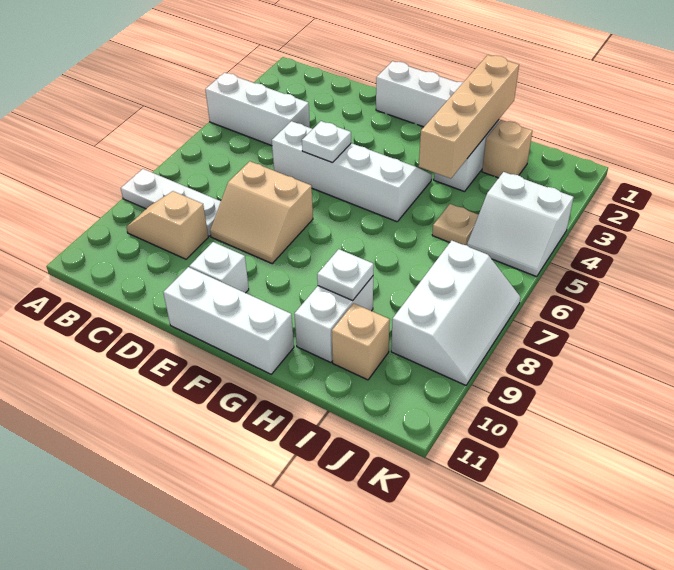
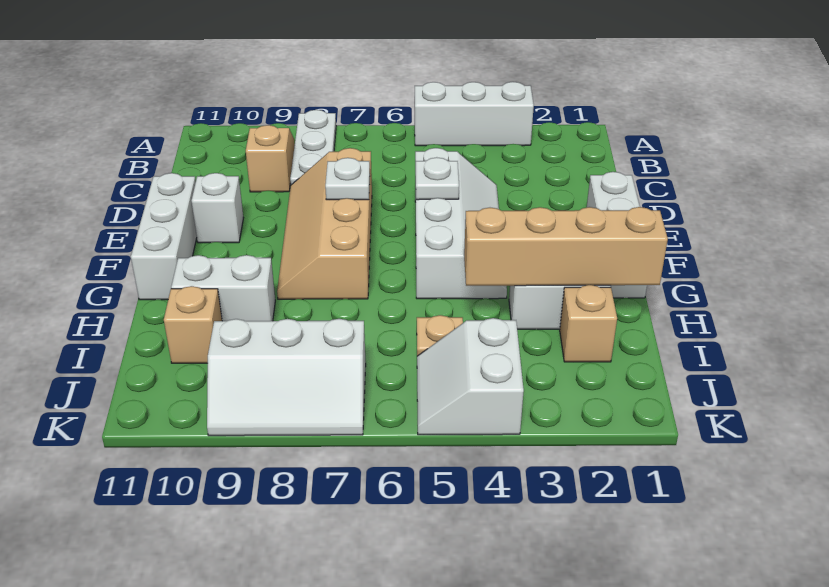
white brick A4:C4 level 1 -> white brick A3:A5 level 1
tan slope D7:E8 level 1 top 7 -> tan slope D7:G8 level 1 top 7
white plate H9 level 2 -> white plate E7 level 2

